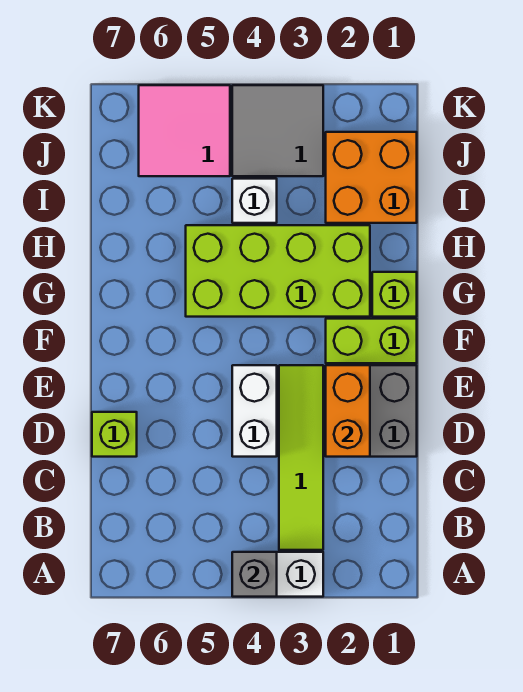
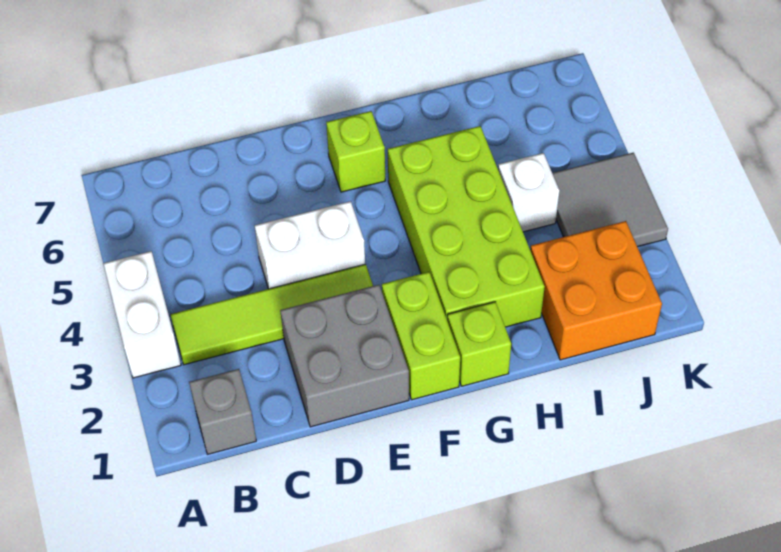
grey brick A4 level 2 -> grey brick B1 level 1
orange brick D2:E2 level 2 -> none
lime brick D7 level 1 -> lime brick F6 level 1
pink tile J5:K6 level 1 -> none

